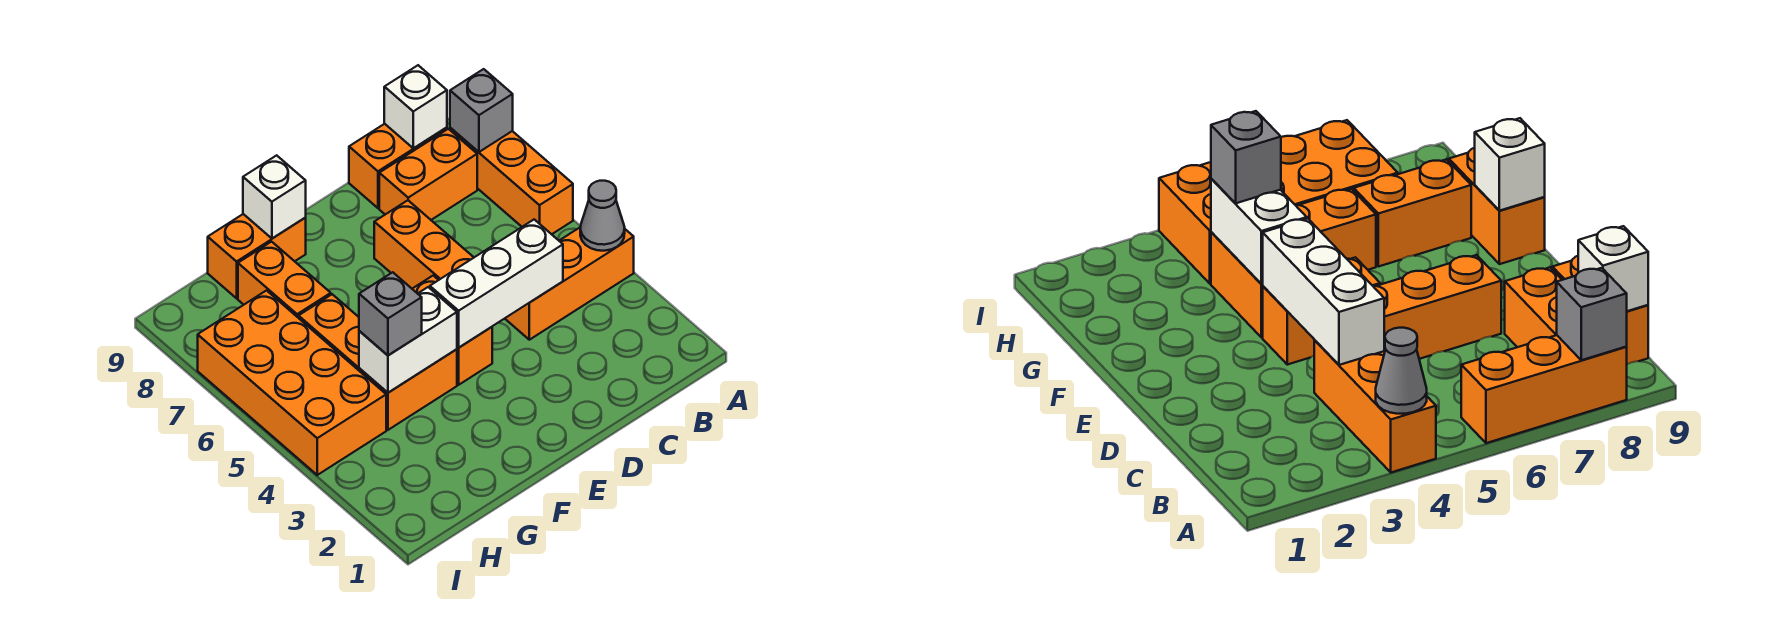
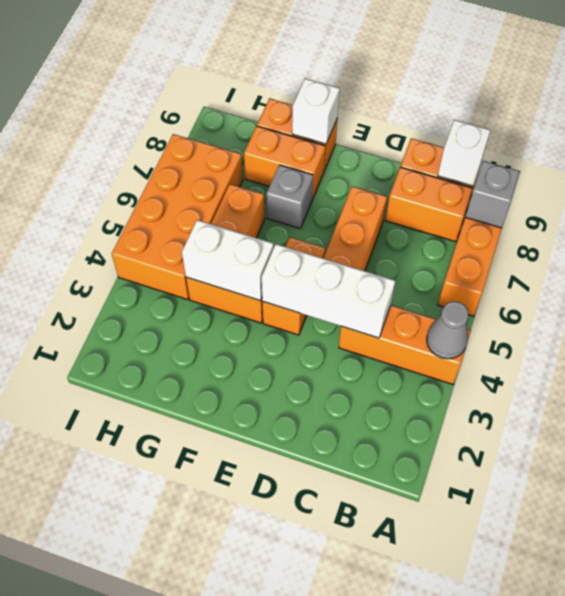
grey brick G4 level 3 -> grey brick F7 level 1
orange brick G7:G8 level 1 -> orange brick F8:G8 level 1

